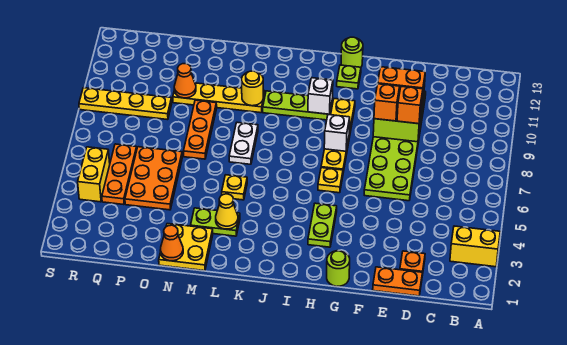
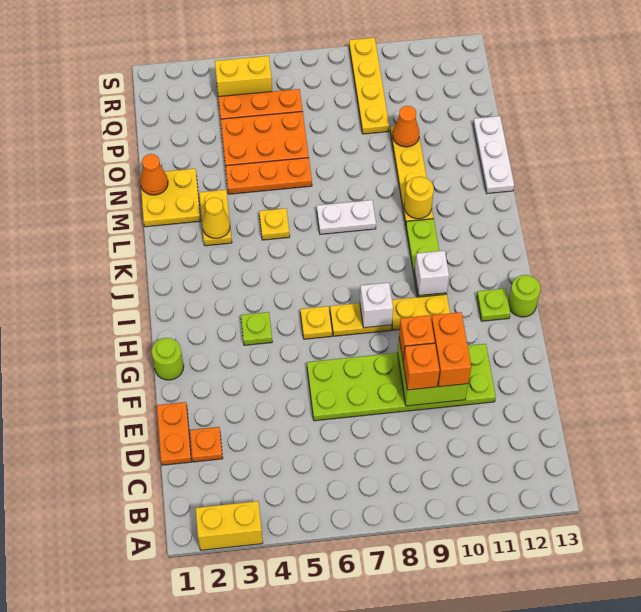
yellow brick A3:B3 level 1 -> yellow brick A2:A3 level 1
lime plate H3:H4 level 1 -> lime plate H4 level 1
lime plate L3:M3 level 1 -> yellow plate L3:M3 level 1
none -> white plate M13:O13 level 1
orange plate N7:N9 level 1 -> orange plate N4:N6 level 1

